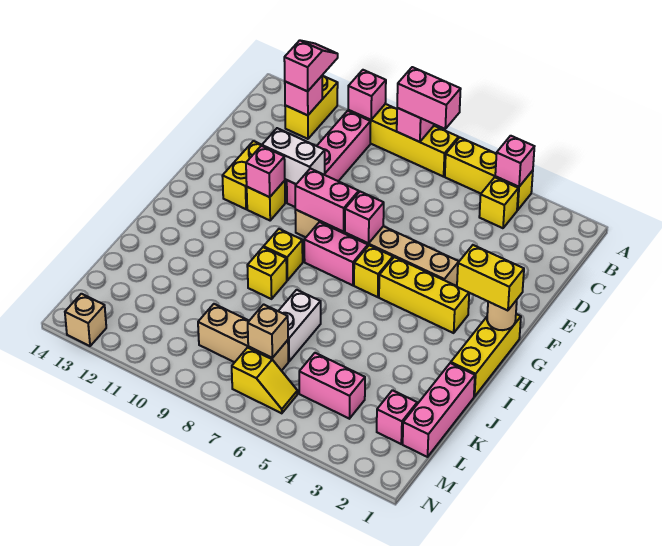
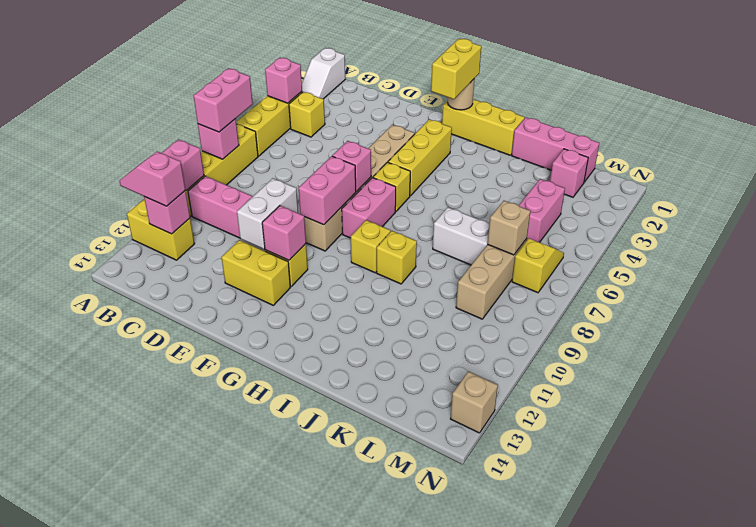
none -> white slope A1:A2 level 1 top 1

